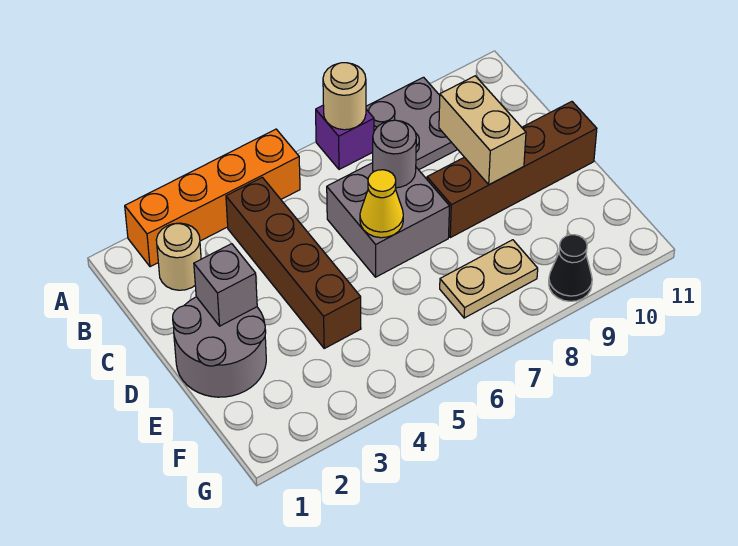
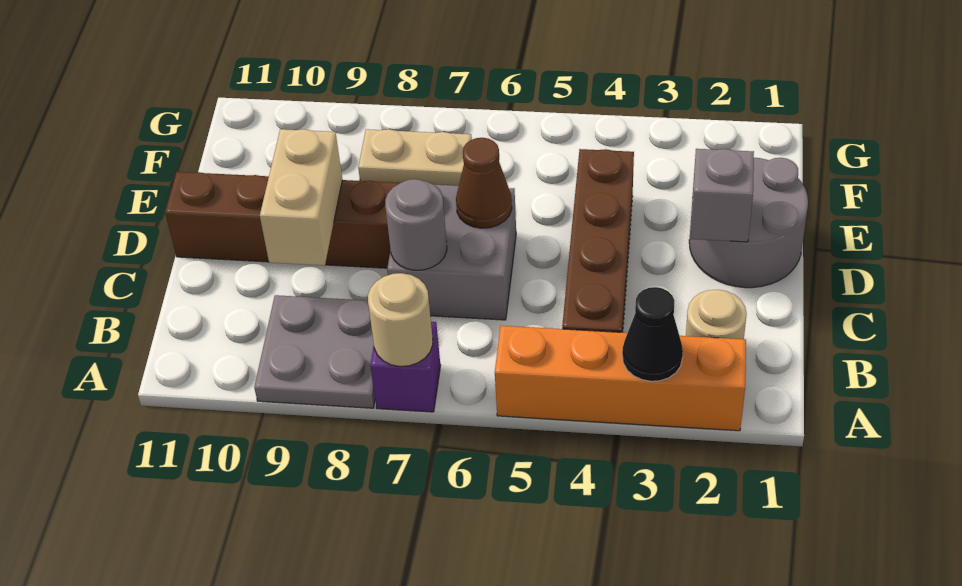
yellow cone D6 level 2 -> brown cone D6 level 2
black cone G9 level 1 -> black cone A3 level 2

